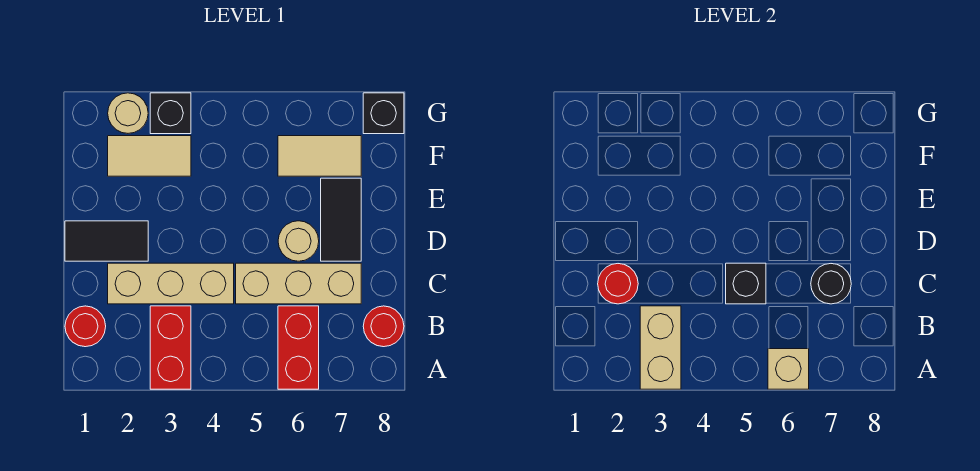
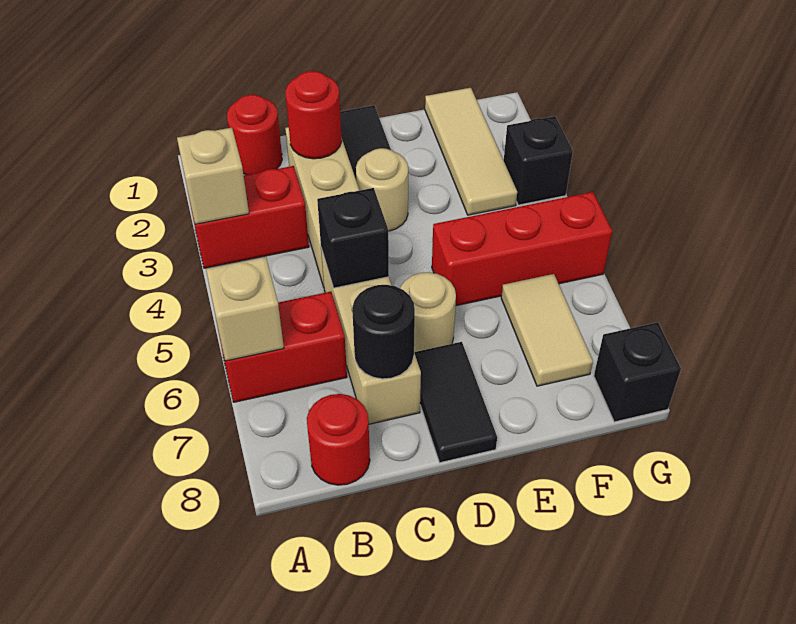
tan brick A3:B3 level 2 -> tan brick A3 level 2
black tile D7:E7 level 1 -> black tile D7:D8 level 1
none -> red brick E5:G5 level 1
tan tile F2:F3 level 1 -> tan tile F1:F3 level 1
tan round brick G2 level 1 -> tan round brick D3 level 1

